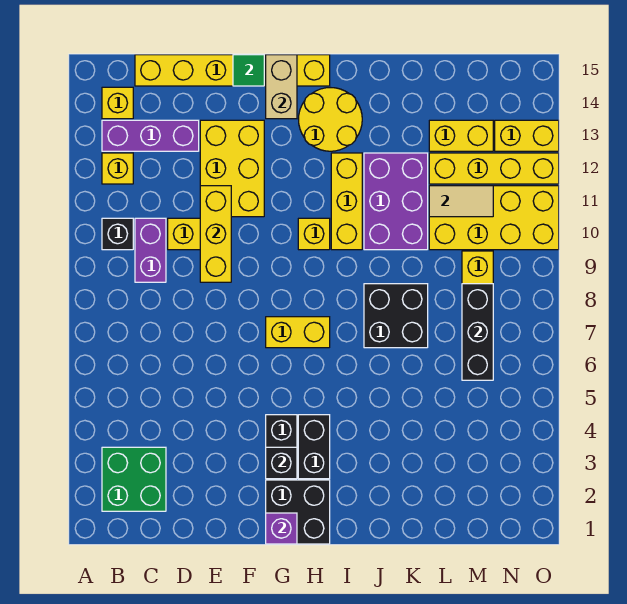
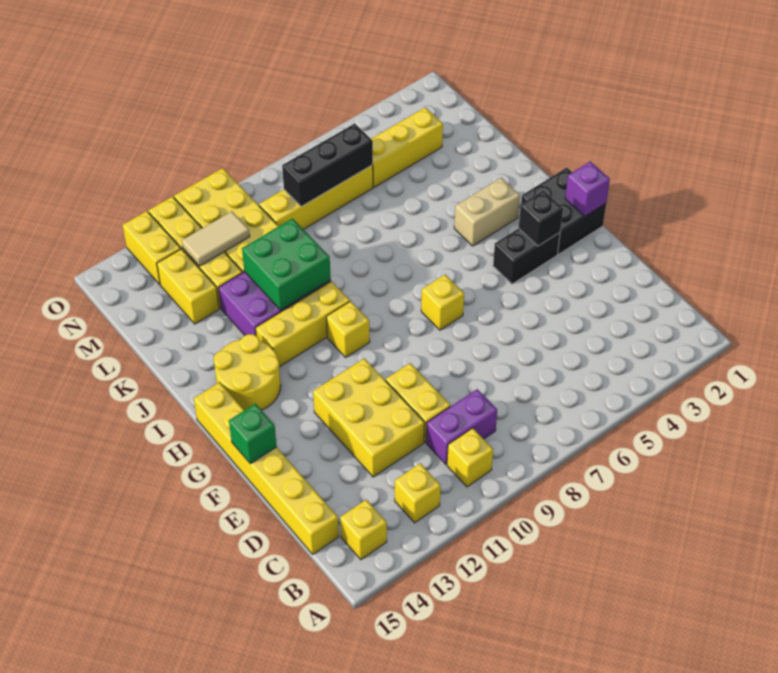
green brick B2:C3 level 1 -> green brick J10:K11 level 2
black brick B10 level 1 -> yellow brick B10 level 1
purple brick B13:D13 level 1 -> none
yellow brick E9:E11 level 2 -> yellow brick M3:M5 level 1
yellow brick E11:F13 level 1 -> yellow brick D11:F12 level 1
green tile F15 level 2 -> green brick F15 level 2
yellow brick G7:H7 level 1 -> yellow brick G7 level 1
tan brick G14:G15 level 2 -> tan brick I3:I4 level 1
black brick H3:H4 level 1 -> none
black brick J7:K8 level 1 -> none
tan tile L11:M11 level 2 -> tan tile M11:M12 level 2

